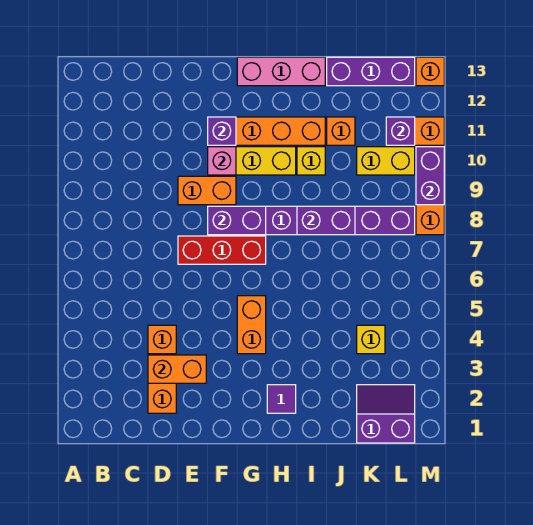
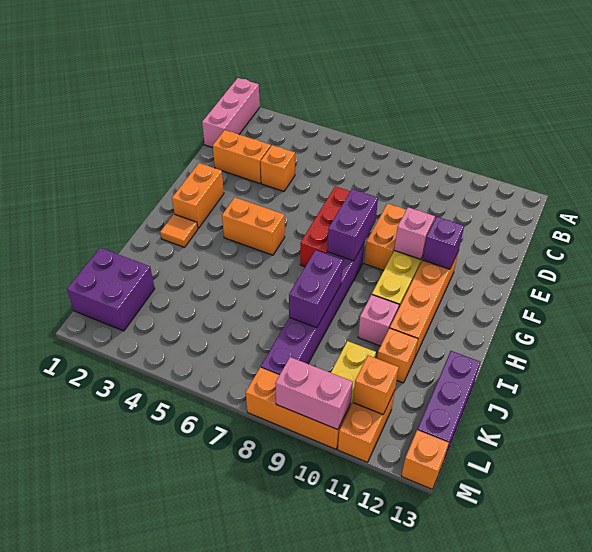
orange brick D3:E3 level 2 -> orange brick F2:G2 level 1
pink brick G13:I13 level 1 -> pink brick A1:C1 level 1
purple tile H2 level 1 -> orange tile H2 level 1
yellow brick I10 level 1 -> pink brick I10 level 1
purple slope K1:L2 level 1 top 1 -> purple brick K1:L2 level 1
yellow brick K4 level 1 -> none
purple brick L11 level 2 -> orange brick L11 level 2
purple brick M9:M10 level 2 -> pink brick M9:M10 level 2

